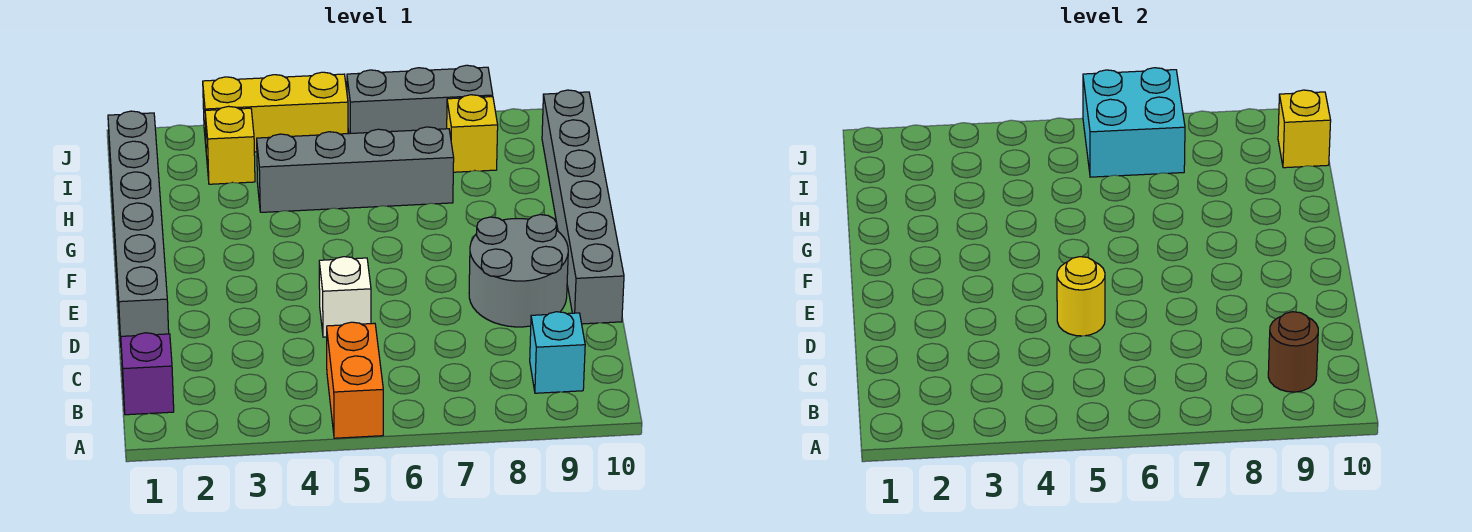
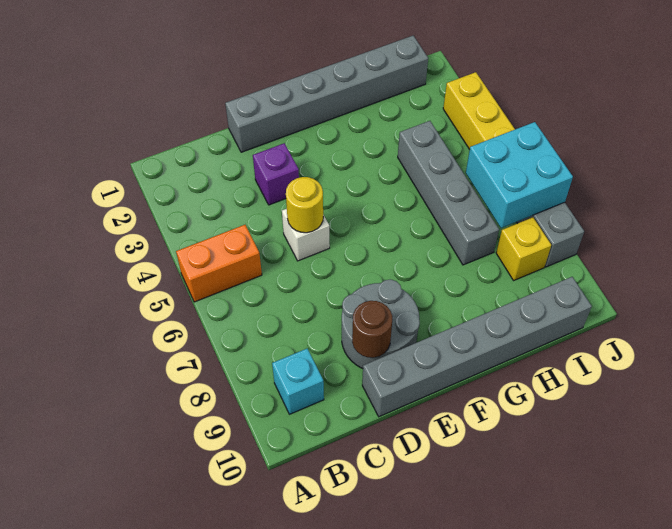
purple brick B1 level 1 -> purple brick D3 level 1
brown round brick B9 level 2 -> brown round brick D9 level 2
yellow brick I3 level 1 -> none
yellow brick I10 level 2 -> none

